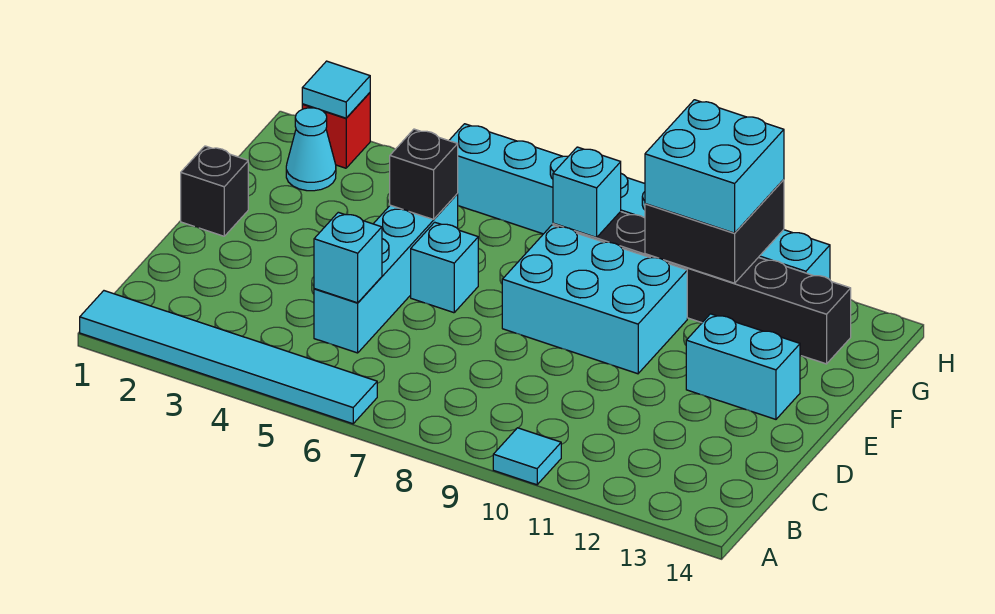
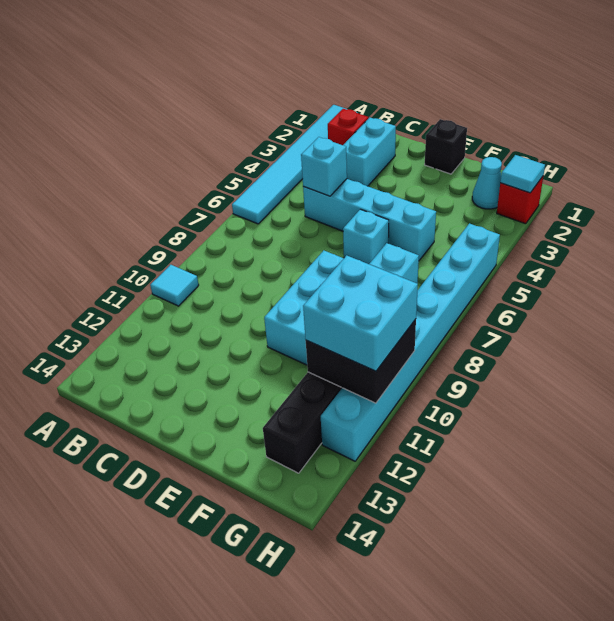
none -> red brick B2 level 1
cyan brick E12:E13 level 1 -> cyan brick C2:C3 level 1
black brick F5 level 2 -> none

